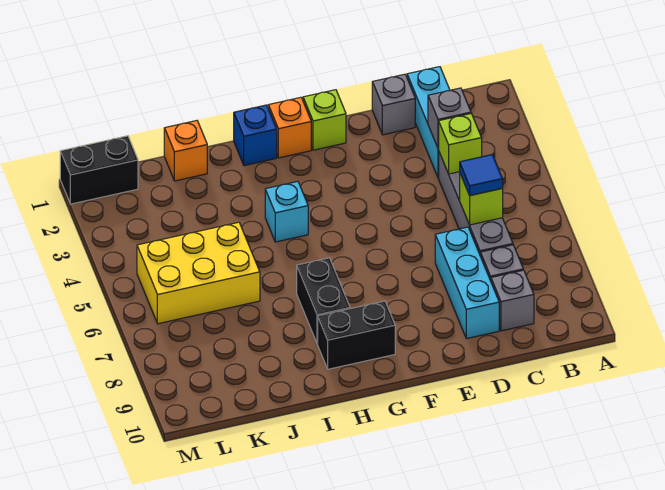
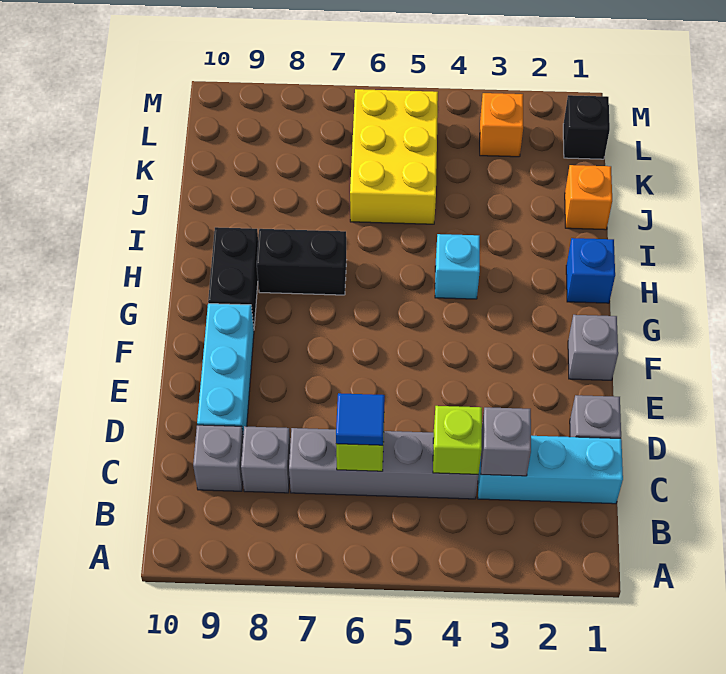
cyan brick D7:D9 level 1 -> cyan brick D9:F9 level 1
lime brick F1 level 1 -> grey brick F1 level 1
orange brick G1 level 1 -> orange brick L3 level 1
black brick L1:M1 level 1 -> black brick L1 level 1

